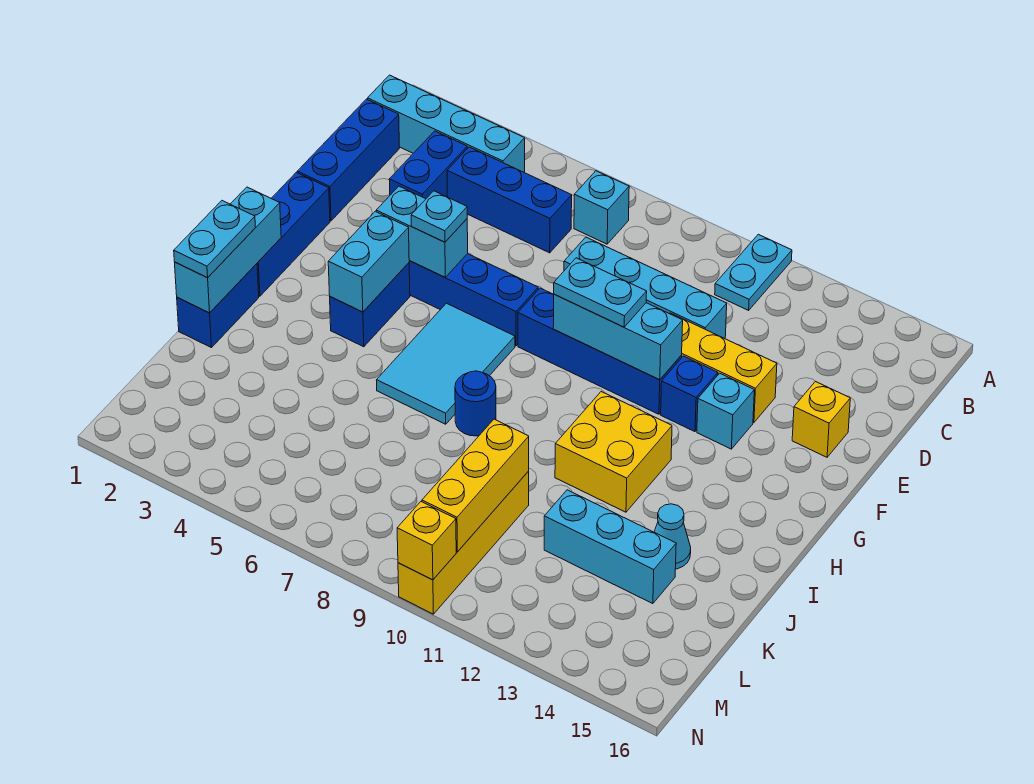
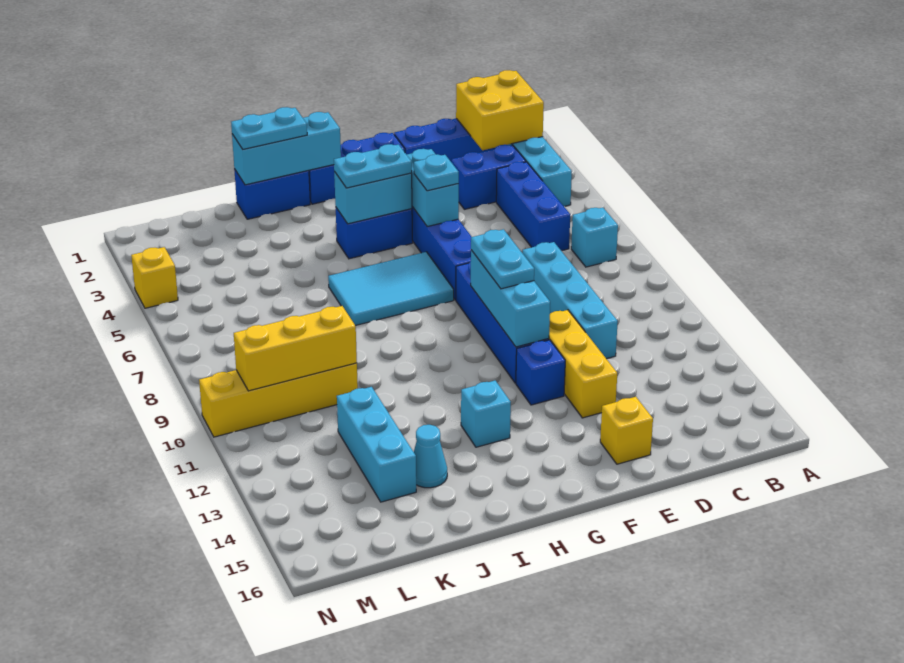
cyan plate A11:B11 level 1 -> cyan plate G4:H4 level 3
cyan brick F13 level 1 -> cyan brick H13 level 1
yellow brick H11:I12 level 1 -> yellow brick B1:C2 level 2
blue round brick I8 level 1 -> none
yellow brick N10 level 2 -> yellow brick N4 level 1

